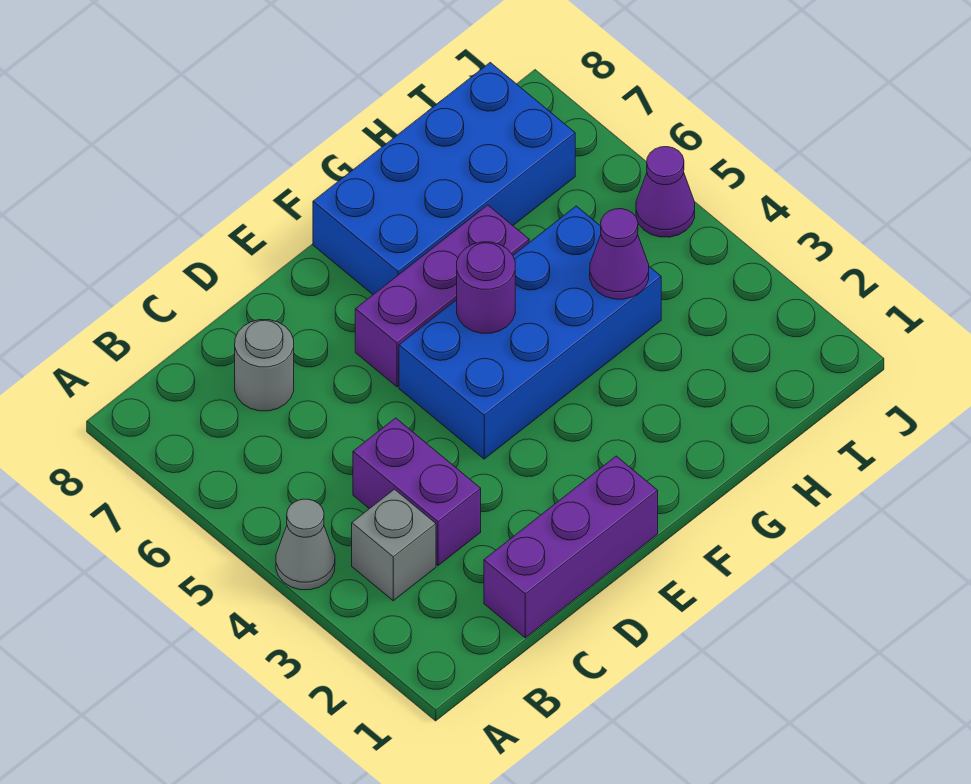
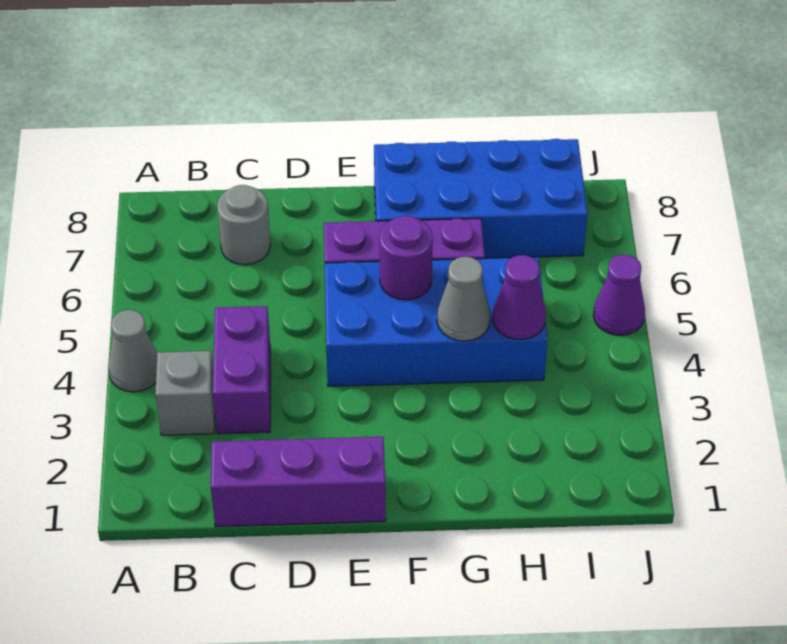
none -> grey cone G4 level 2

